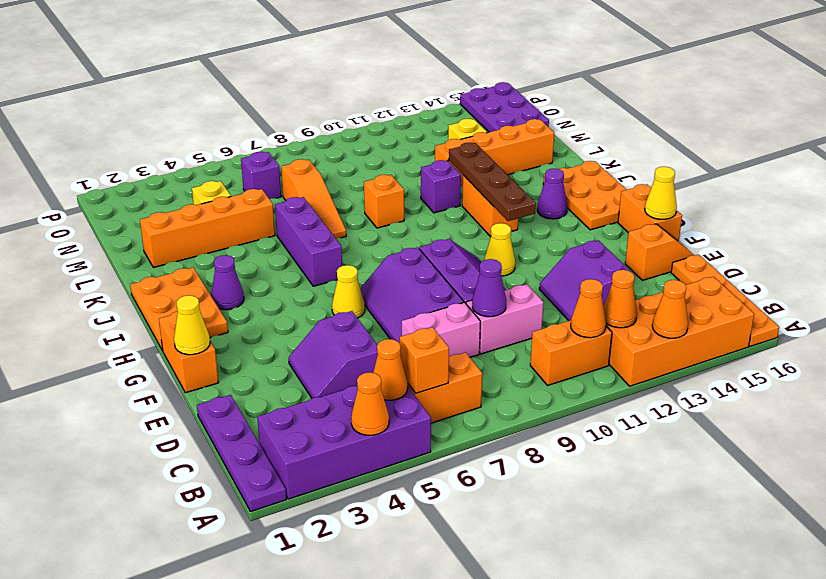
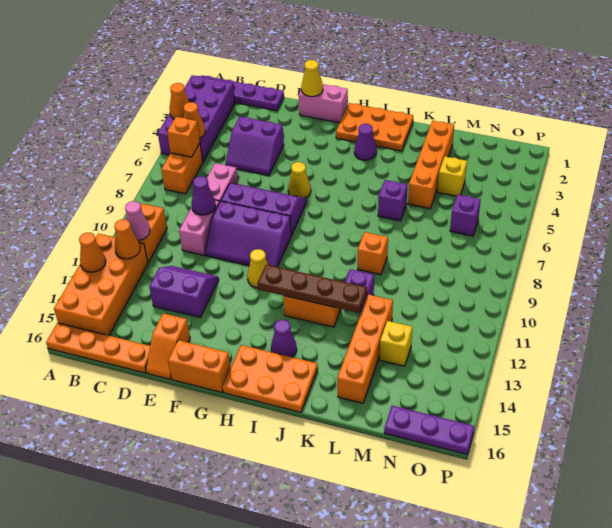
orange cone B11 level 2 -> pink cone B11 level 2
purple slope D4:E5 level 1 top 5 -> purple slope D4:E5 level 1 top 4
orange brick F1:G1 level 1 -> pink brick F1:G1 level 1
yellow cone F16 level 2 -> none
purple brick I6:K6 level 1 -> purple brick K6 level 1
orange slope K7:M7 level 1 top M -> none
purple plate N15:P16 level 1 -> purple plate N16:P16 level 1

